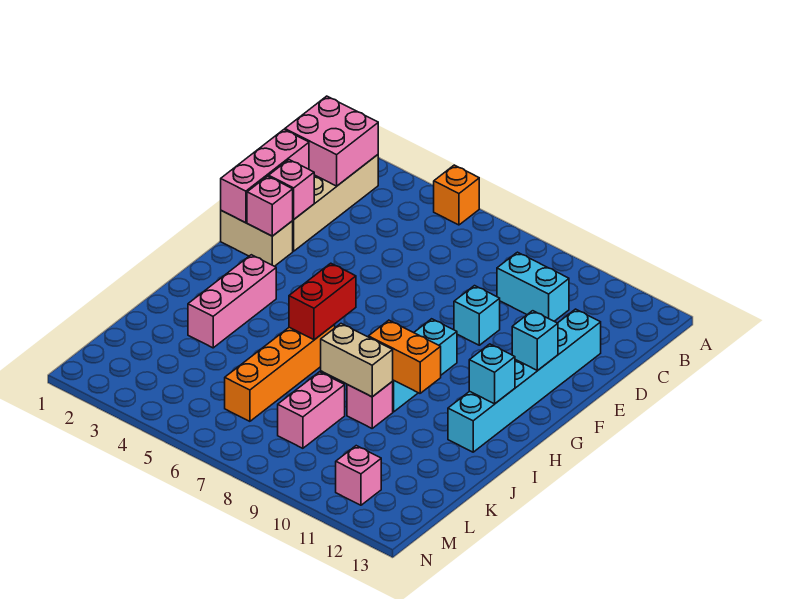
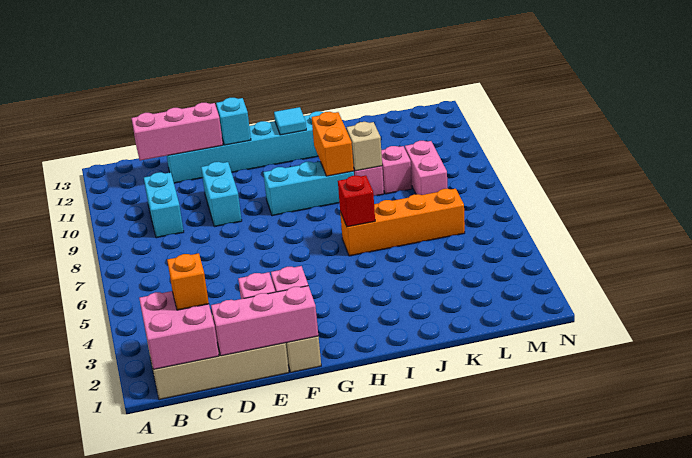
orange brick A5 level 1 -> orange brick C2 level 3
cyan brick E9 level 1 -> cyan brick E9:E10 level 1
pink brick H3:J3 level 1 -> pink brick C12:E12 level 2
red brick H6:I6 level 2 -> red brick I6 level 2
cyan brick H12 level 2 -> cyan tile H12 level 2
tan brick J8:J9 level 2 -> tan brick J9 level 2
pink brick K8:L8 level 1 -> pink brick L8:L9 level 1
pink brick M11 level 1 -> pink brick K9 level 1

